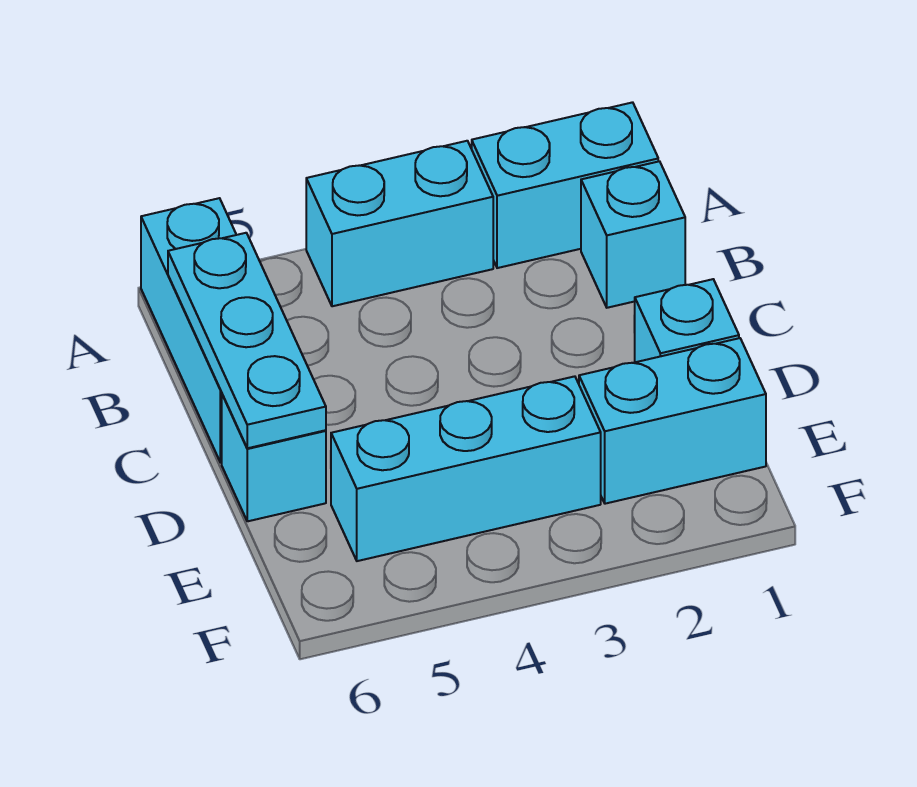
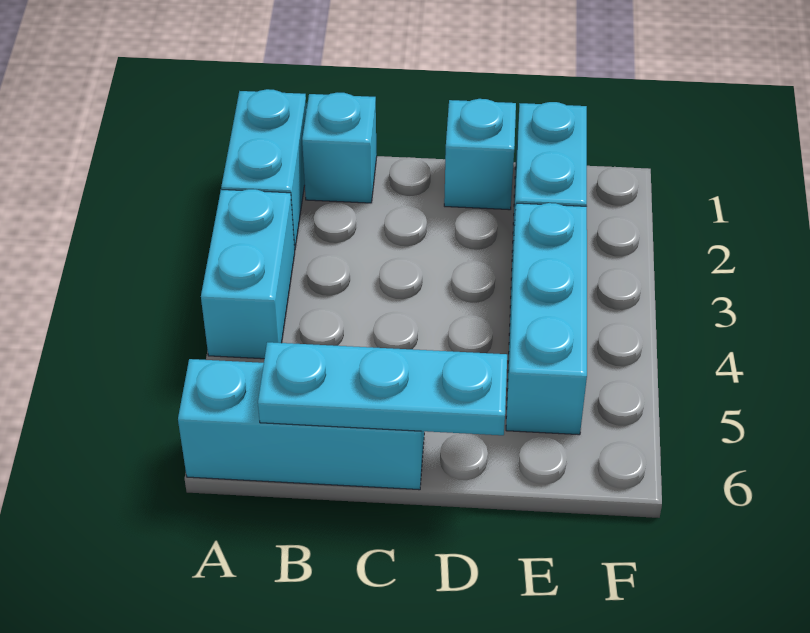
cyan brick D6 level 1 -> none

